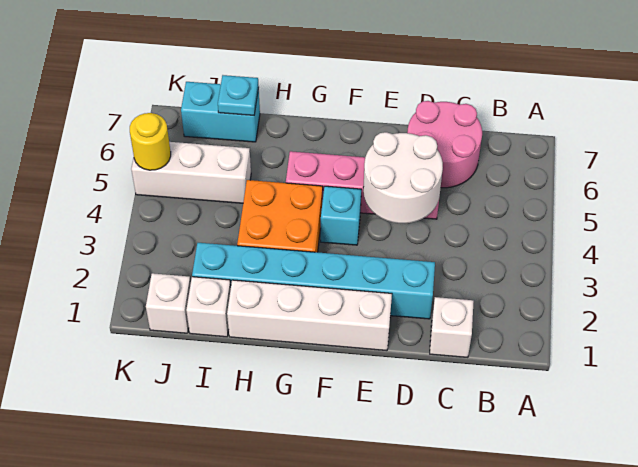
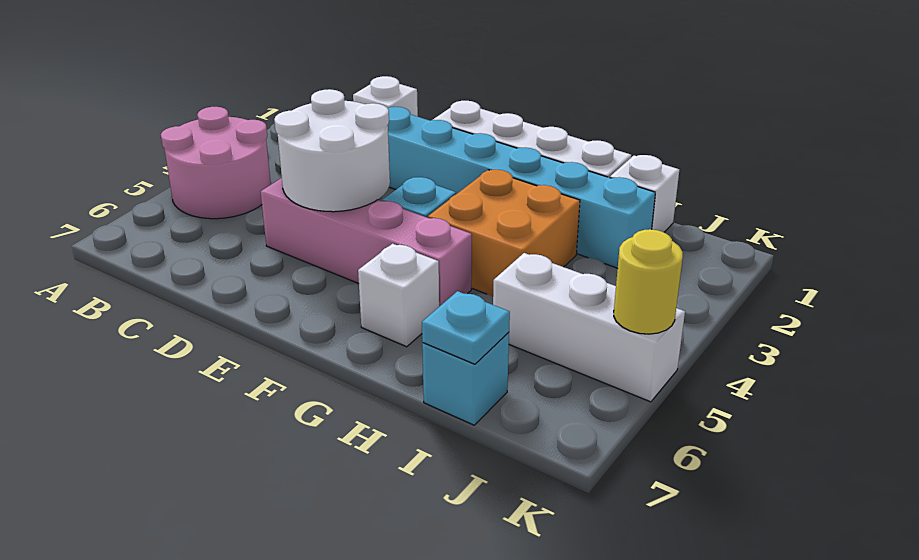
pink round brick C6:D7 level 1 -> pink round brick A4:B5 level 1
cyan brick I7:J7 level 1 -> cyan brick I7 level 1
white brick J1 level 1 -> white brick G6 level 1

